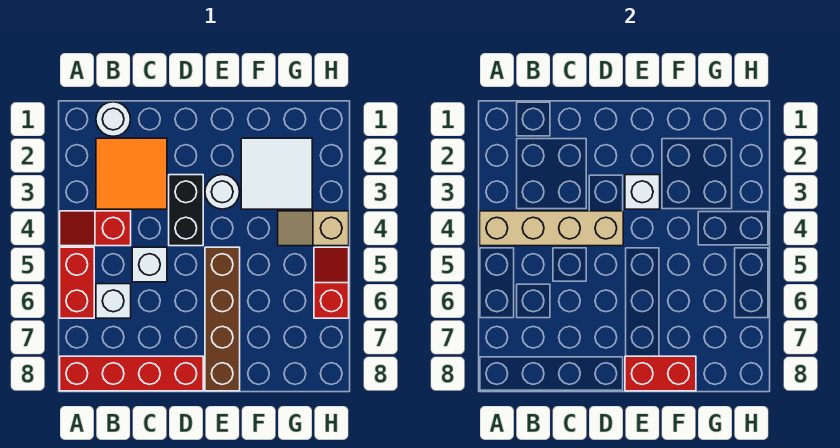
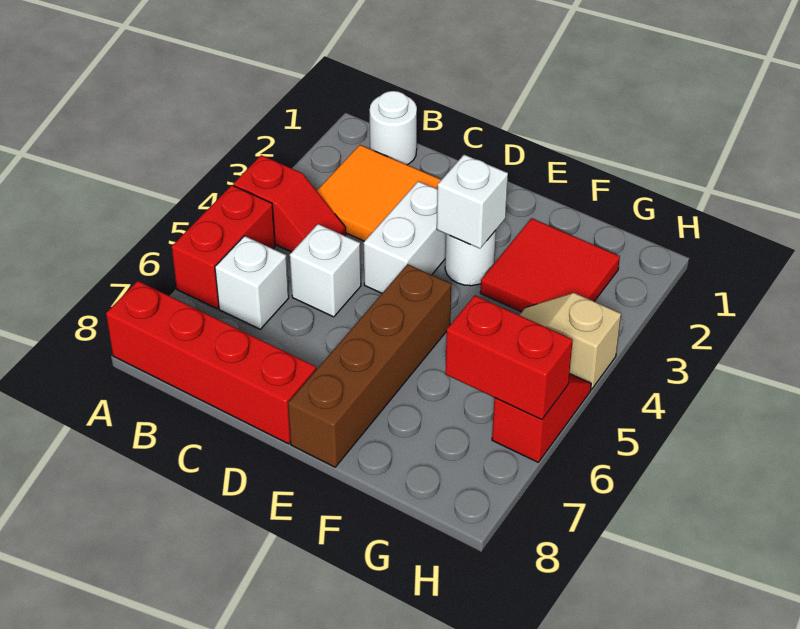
red slope A4:B4 level 1 top B -> red slope A4:B4 level 1 top A
tan brick A4:D4 level 2 -> none
black brick D3:D4 level 1 -> white brick D3:D4 level 1
red brick E8:F8 level 2 -> red brick G6:H6 level 2
white tile F2:G3 level 1 -> red tile F2:G3 level 1

